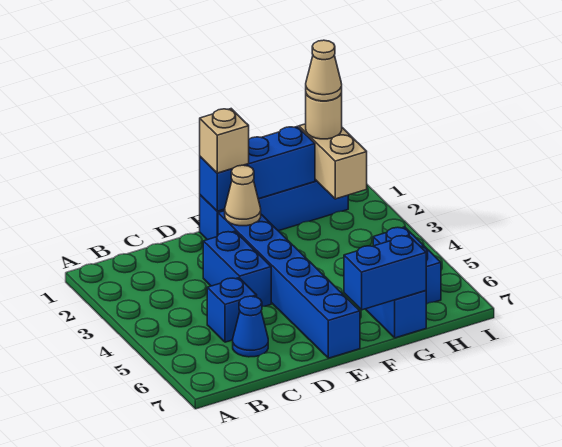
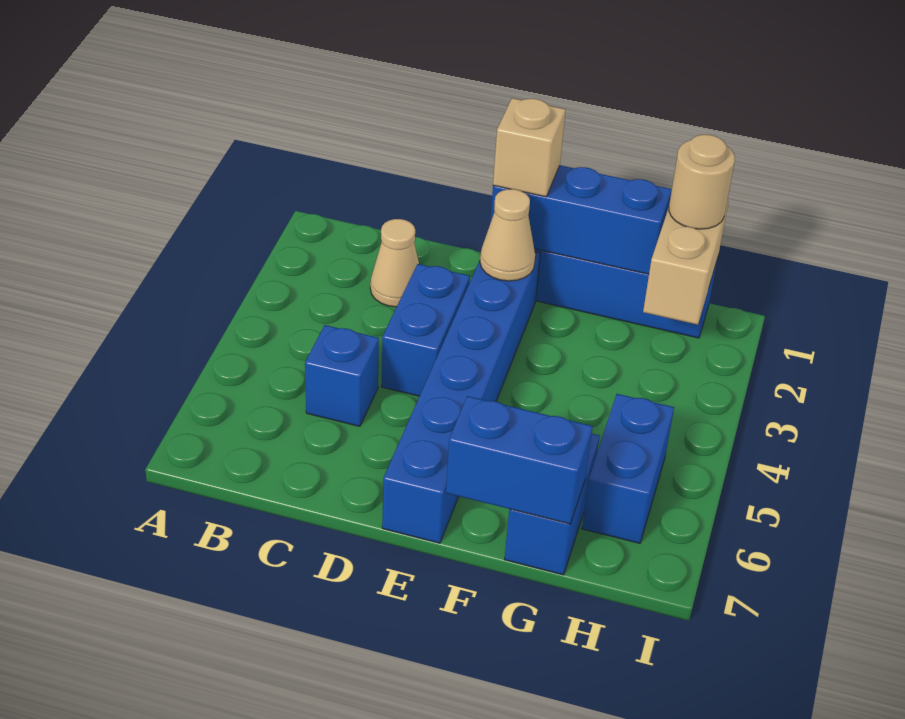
blue cone C6 level 1 -> none
tan cone H1 level 4 -> tan cone C2 level 1

